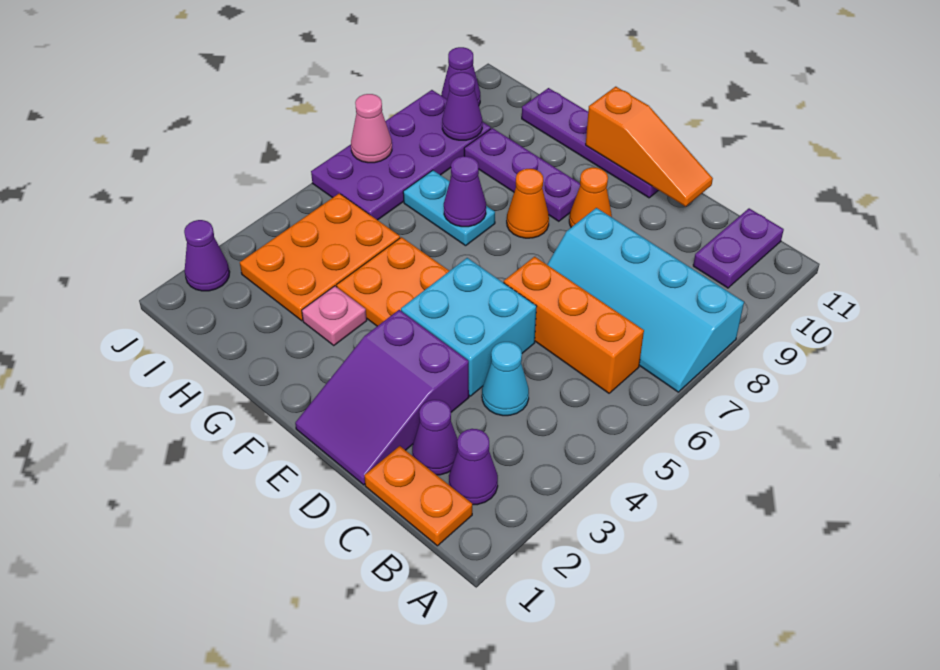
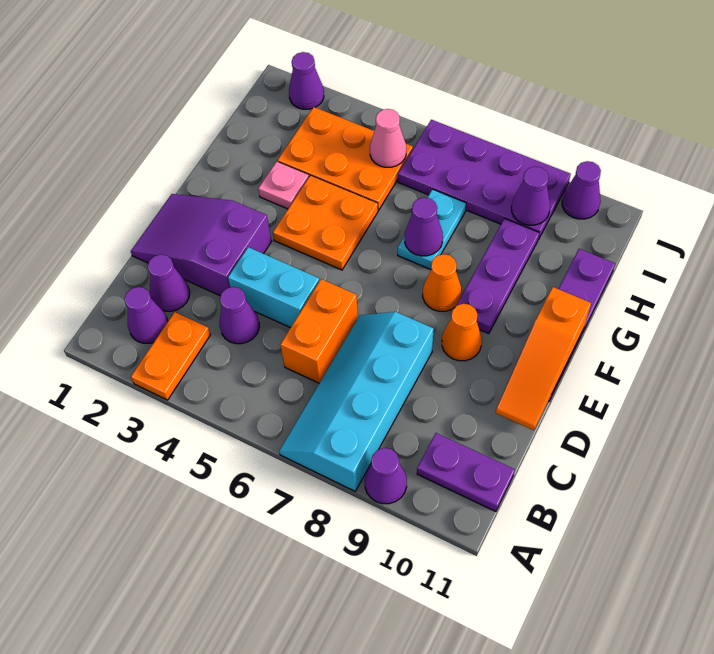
none -> purple cone A9 level 1
orange plate B1:C1 level 1 -> orange plate A3:B3 level 1
orange brick B6:D6 level 1 -> orange brick C6:D6 level 1
cyan cone C4 level 1 -> purple cone C4 level 1
cyan brick D4:E5 level 1 -> cyan brick D4:D5 level 1
pink cone J7 level 2 -> pink cone I5 level 2

